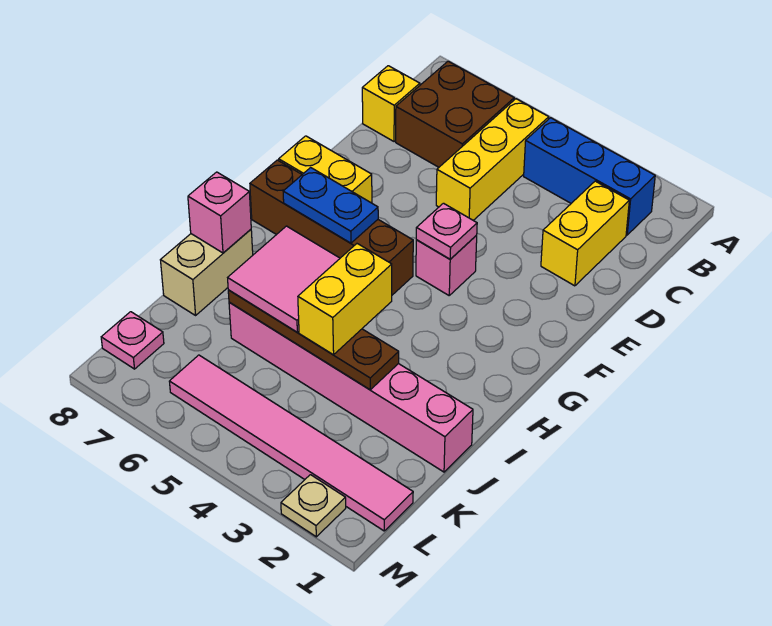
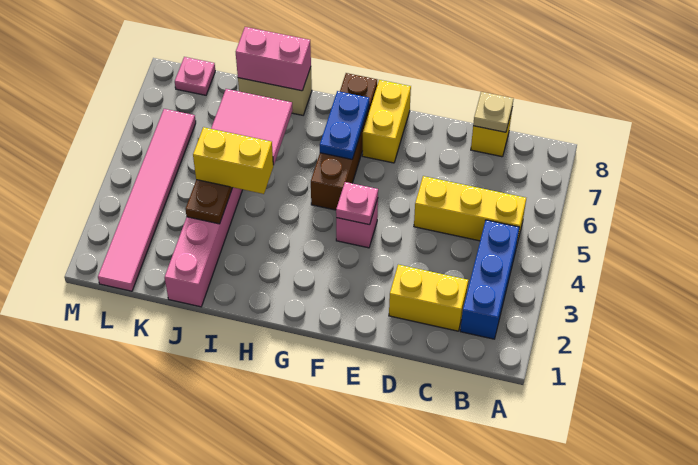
brown brick B6:C7 level 1 -> none
pink brick I8 level 2 -> pink brick I8:J8 level 2
tan plate M2 level 1 -> tan plate C8 level 2

